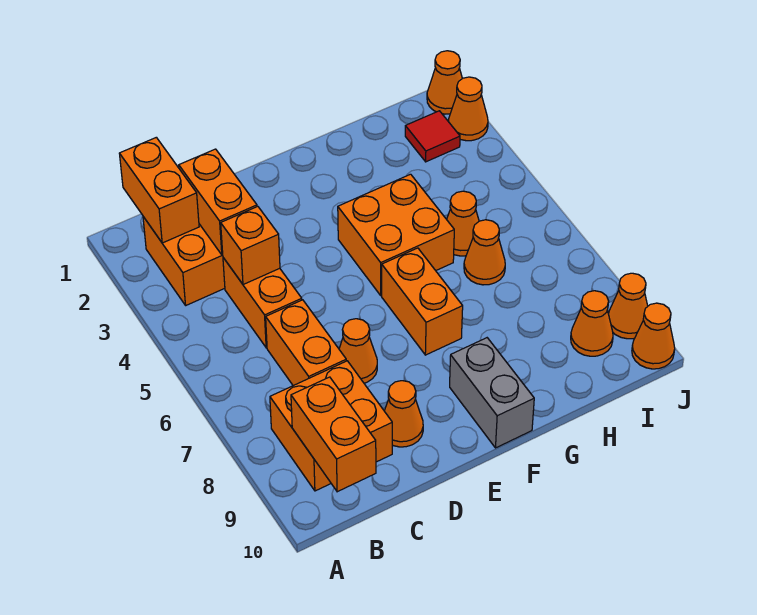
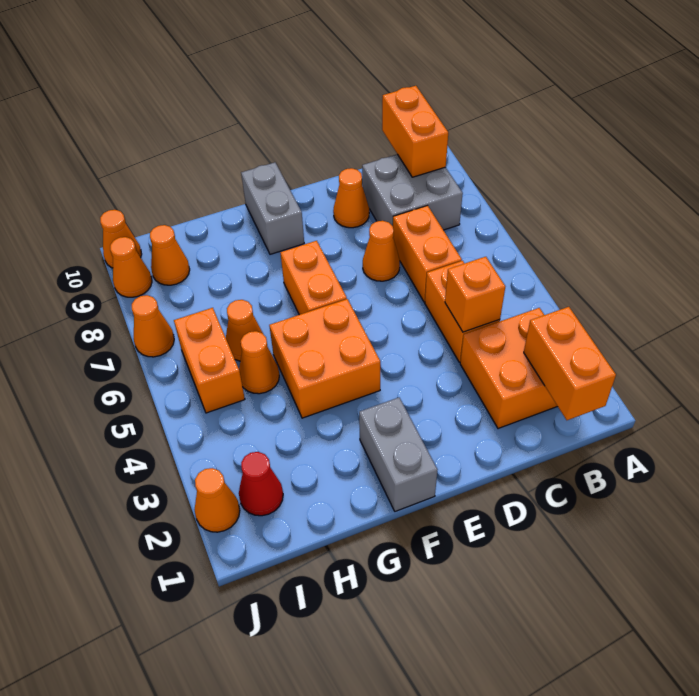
orange brick B8:C9 level 1 -> grey brick B8:C9 level 1
orange brick C2:C3 level 2 -> orange brick I5:I6 level 1
none -> grey brick F1:F2 level 1
red tile I2 level 1 -> red cone I2 level 1
orange cone J1 level 1 -> orange cone J7 level 1

